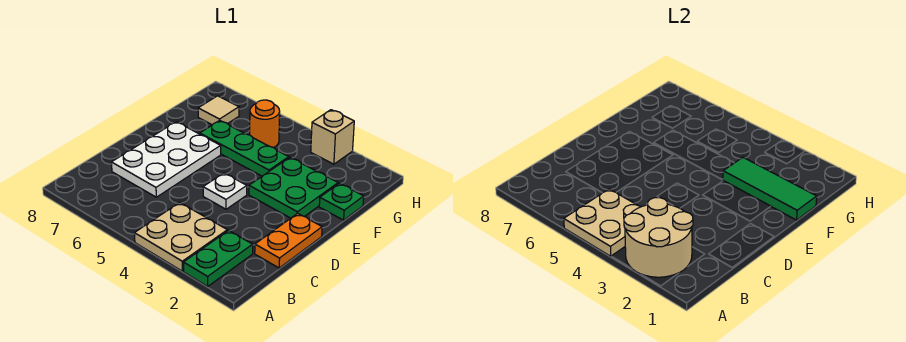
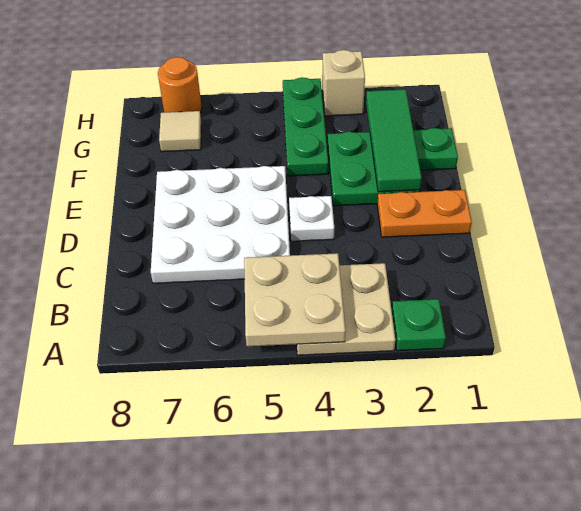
green plate A2:B2 level 1 -> green plate A2 level 1
tan round brick A2:B3 level 2 -> none
orange plate C1:D1 level 1 -> orange plate D1:D2 level 1
white plate C6:E7 level 1 -> white plate C5:E7 level 1
green tile F1:F3 level 2 -> green tile E2:G2 level 2
green plate F4:F6 level 1 -> green plate F4:H4 level 1
orange round brick G5 level 1 -> orange round brick H7 level 1

